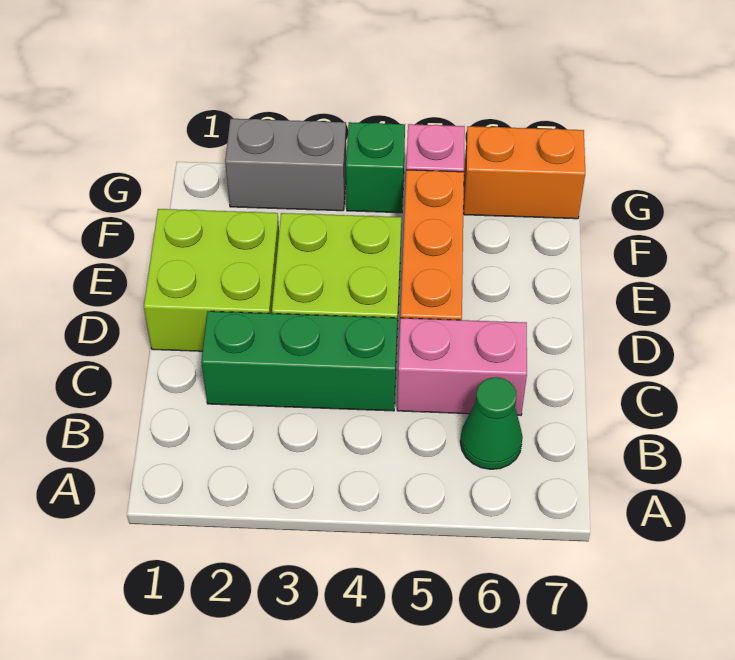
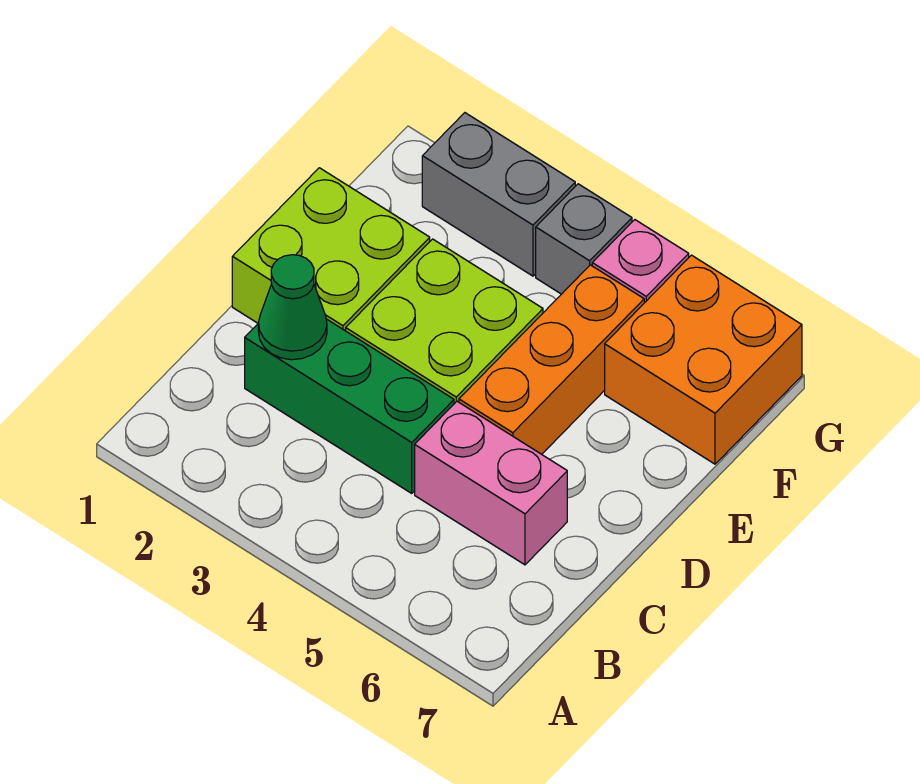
green cone B6 level 1 -> green cone C2 level 2
green brick G4 level 1 -> grey brick G4 level 1
orange brick G6:G7 level 1 -> orange brick F6:G7 level 1

